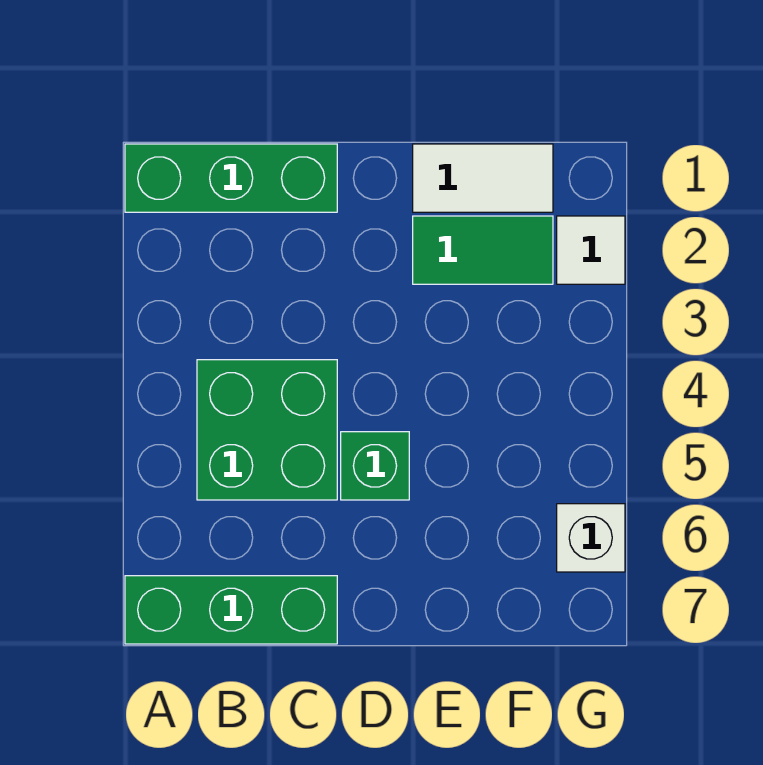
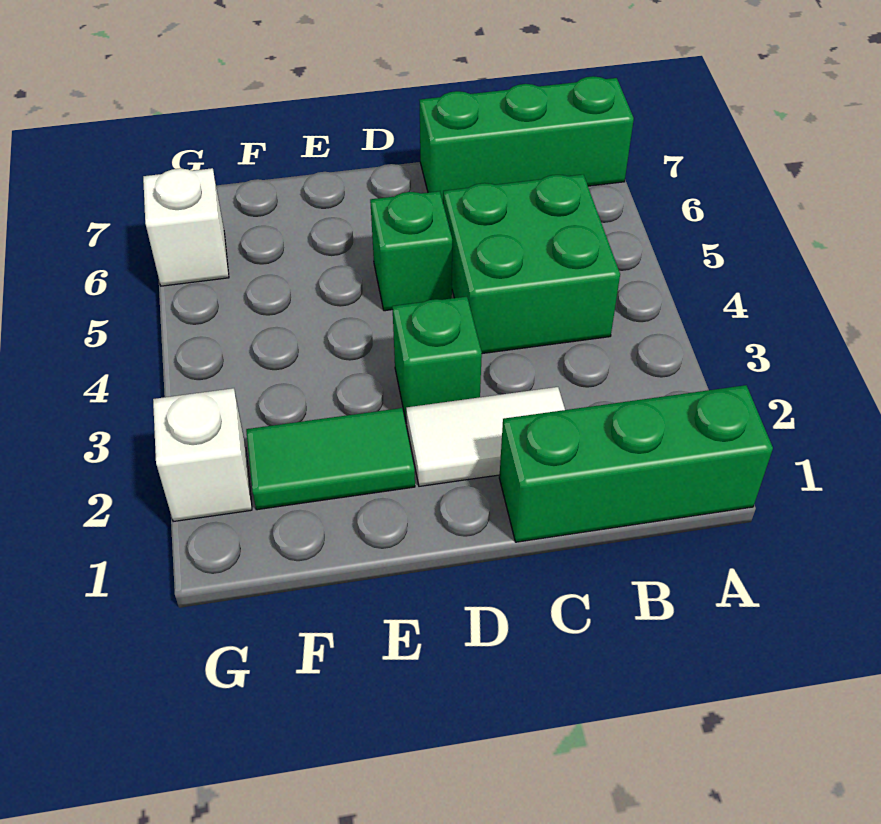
none -> green brick D3 level 1
white tile E1:F1 level 1 -> white tile C2:D2 level 1
white tile G2 level 1 -> white brick G2 level 1

